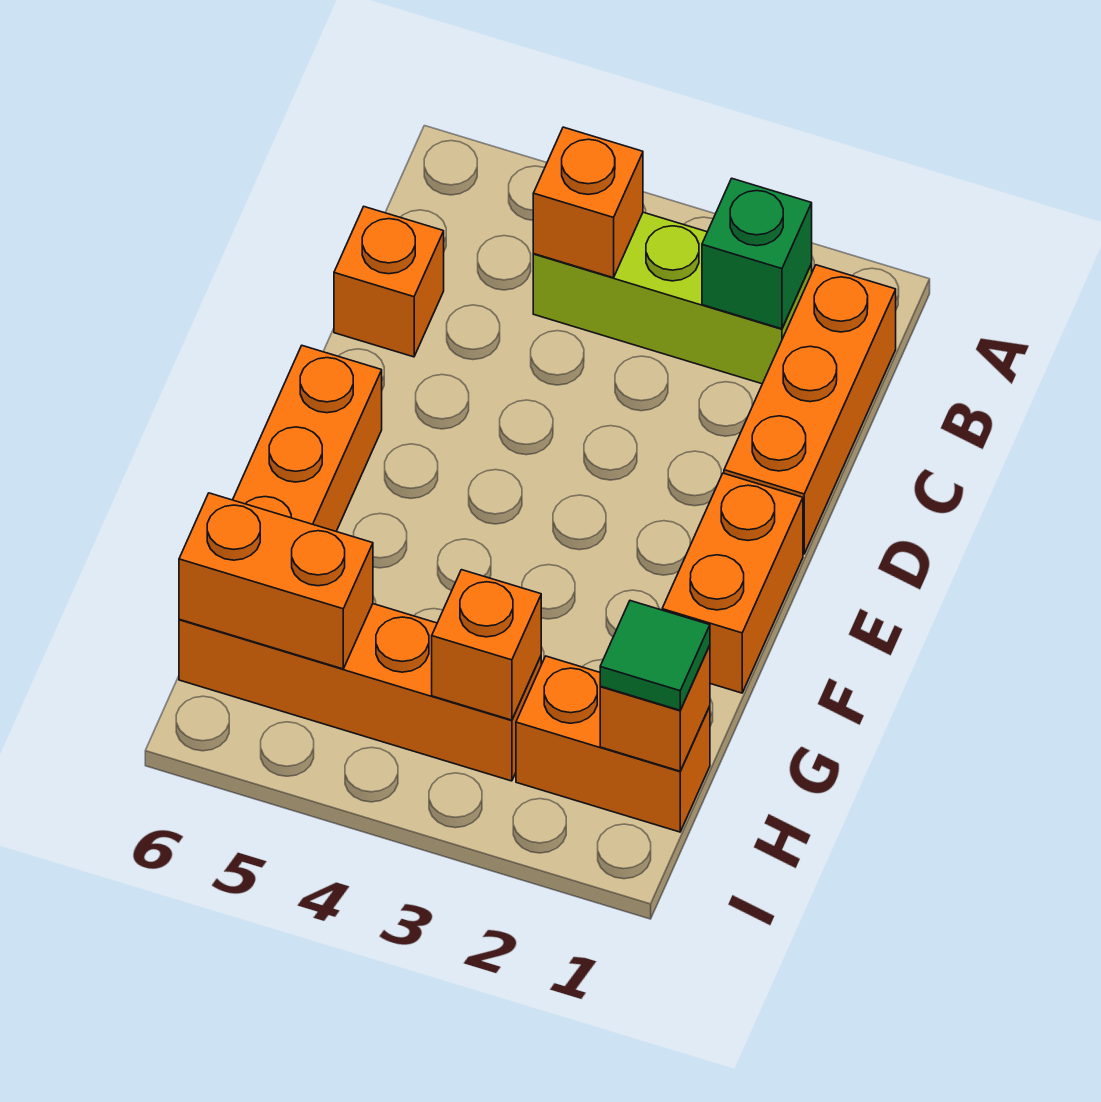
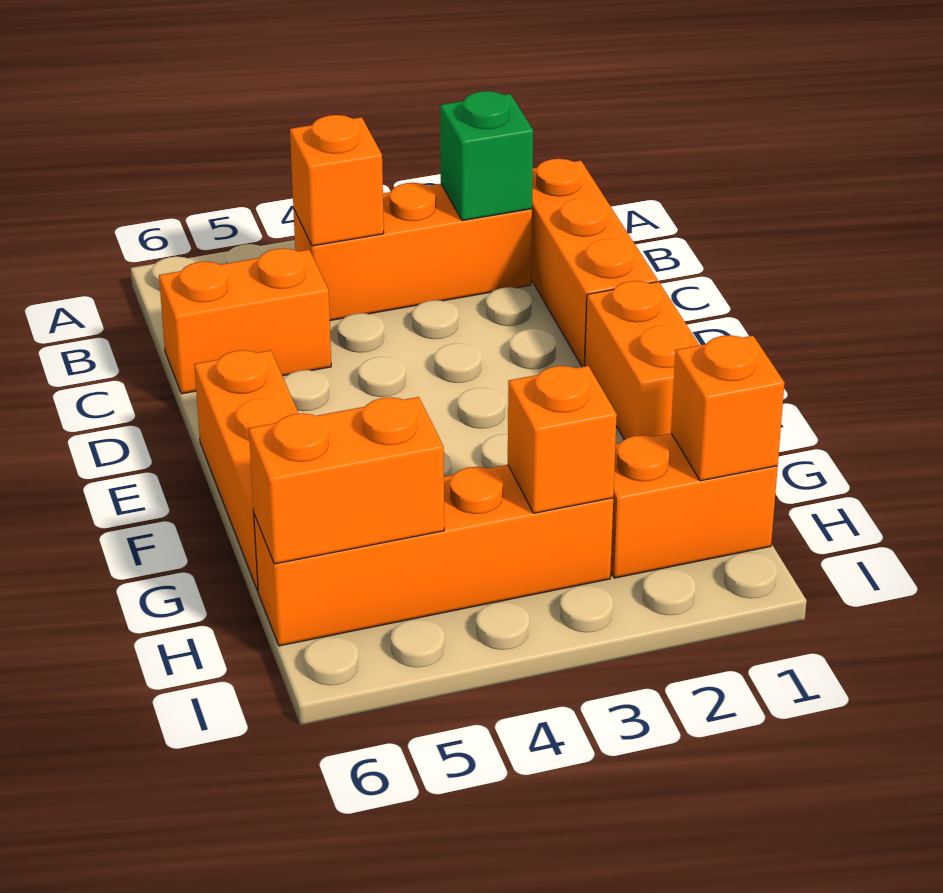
lime brick B2:B4 level 1 -> orange brick B2:B4 level 1
orange brick C6 level 1 -> orange brick C5:C6 level 1
green tile H1 level 3 -> none

